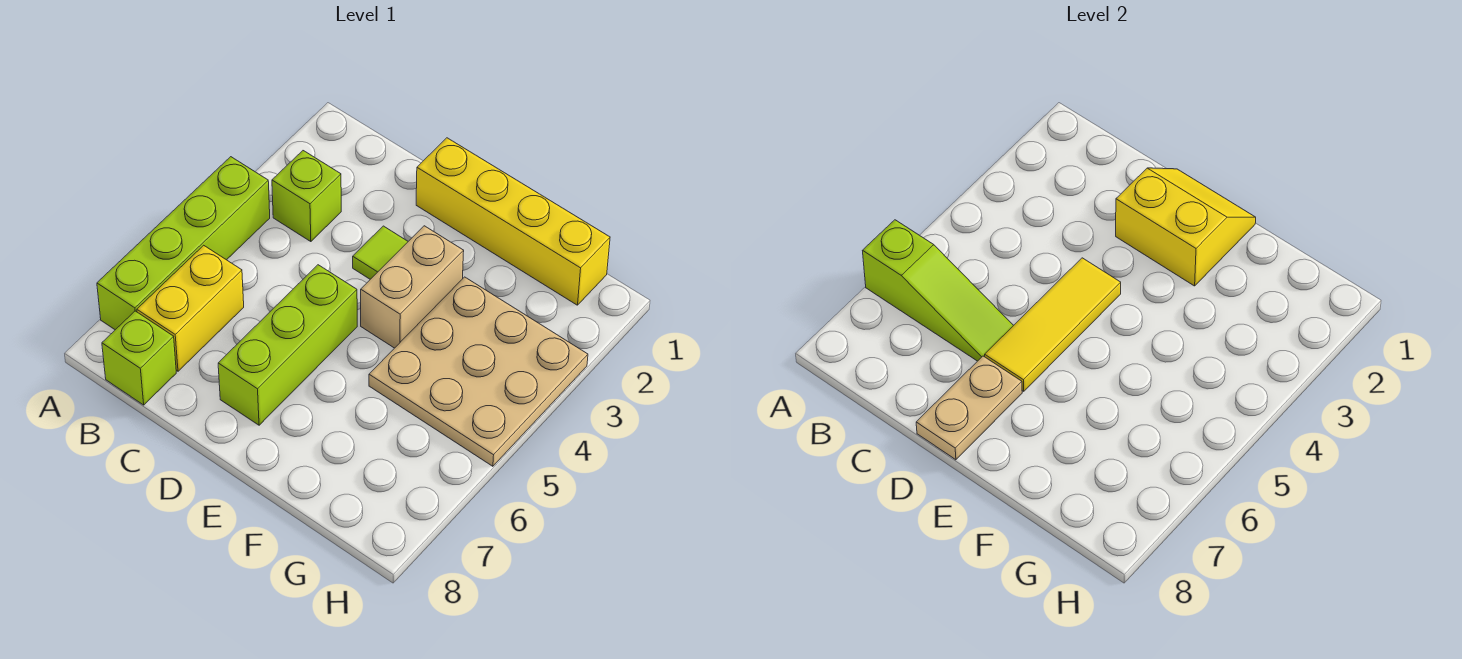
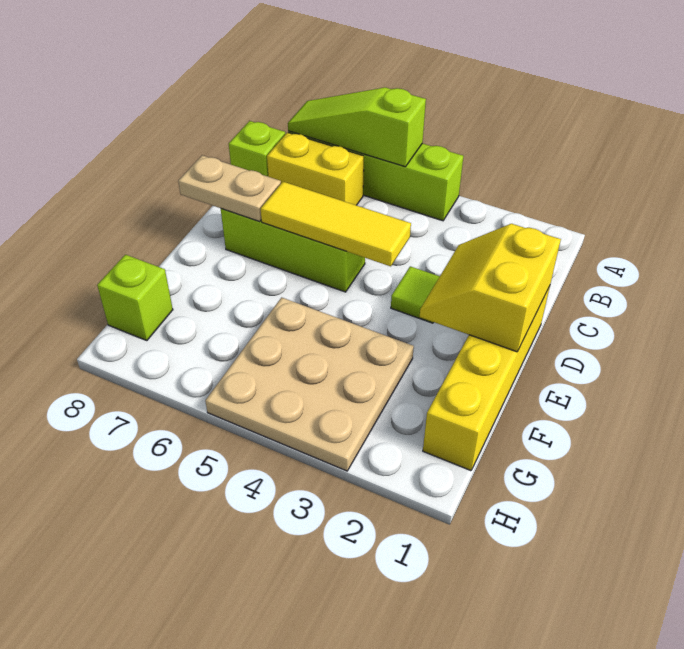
lime slope A6:C6 level 2 top A -> lime slope A5:A7 level 2 top 5
lime brick B3 level 1 -> lime brick G8 level 1
yellow slope D1:E2 level 2 top 2 -> yellow slope D1:E2 level 2 top 1
tan brick E3:E4 level 1 -> none

